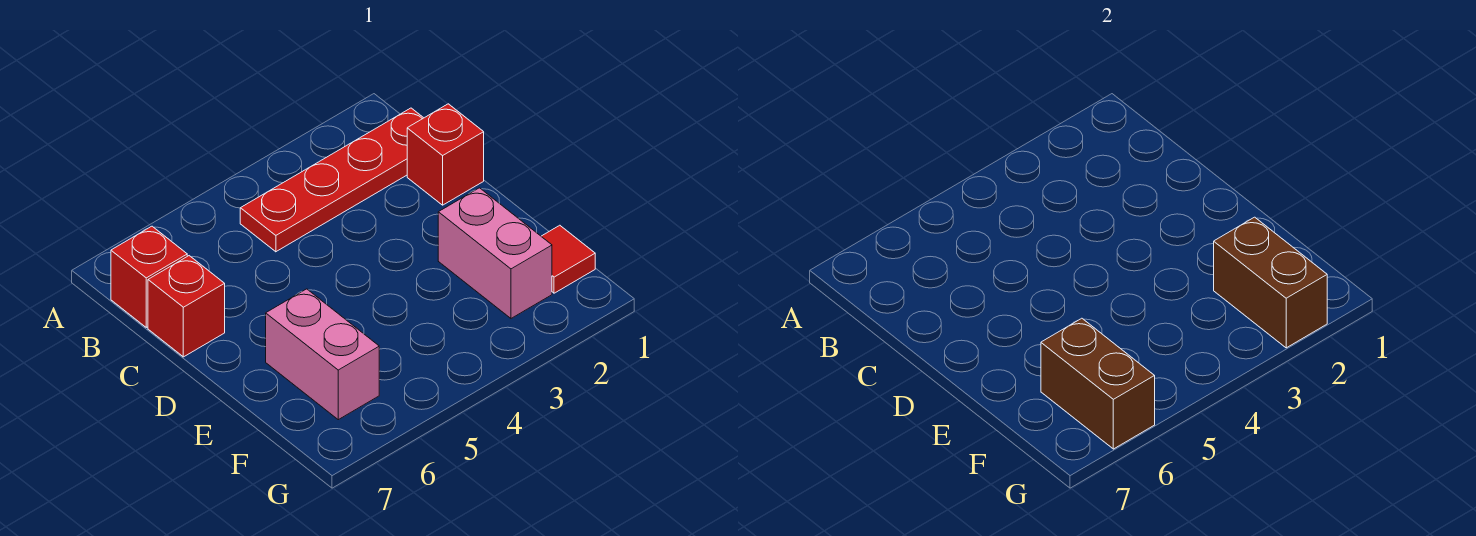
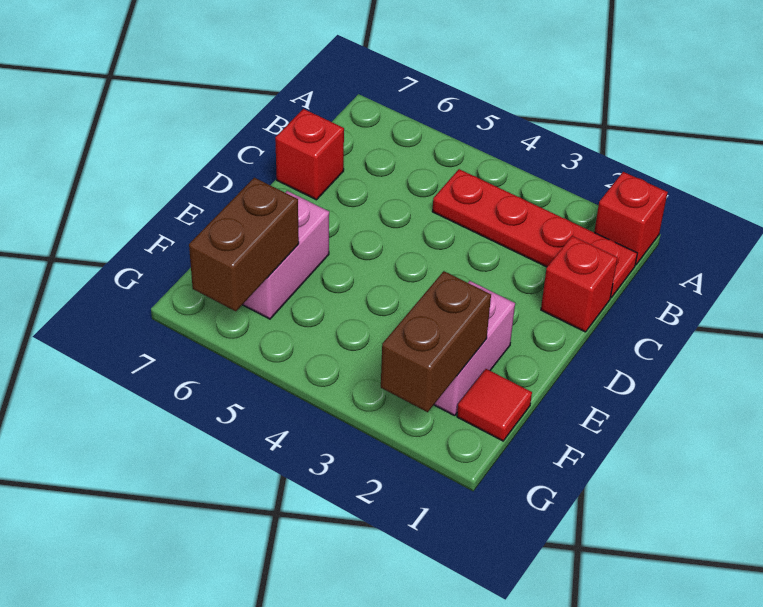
red brick B7 level 1 -> red brick A1 level 1

